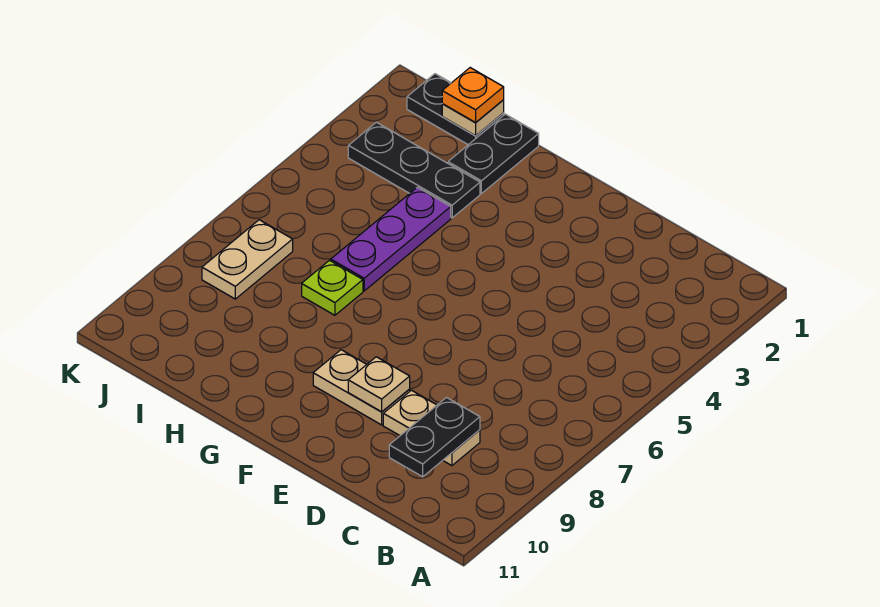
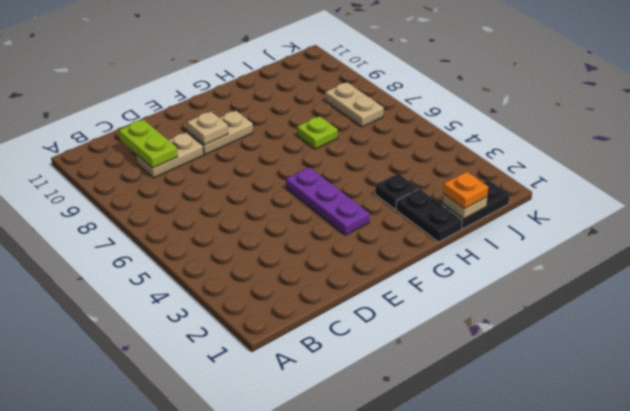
black plate C9:C10 level 2 -> lime plate C9:C10 level 2
black plate H3:J3 level 1 -> black plate H3 level 1
purple plate H4:H6 level 1 -> purple plate F3:F5 level 1

